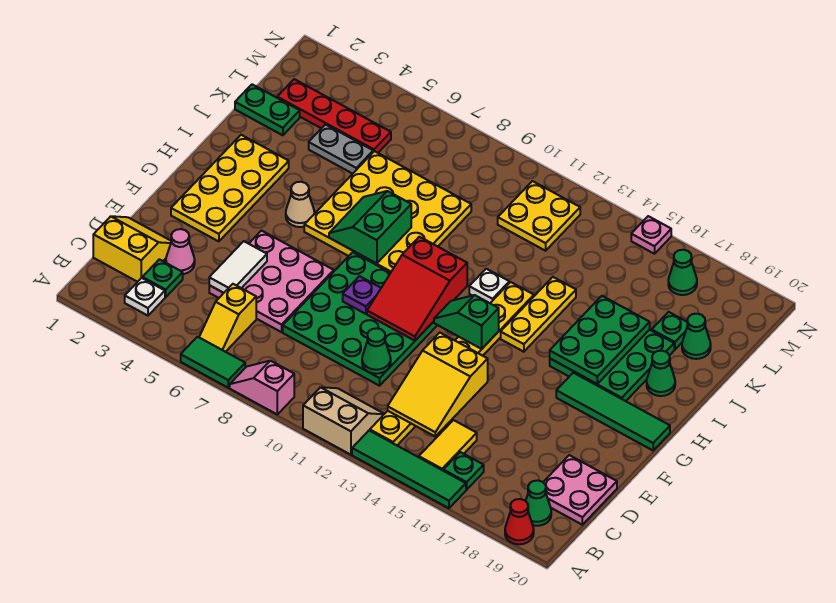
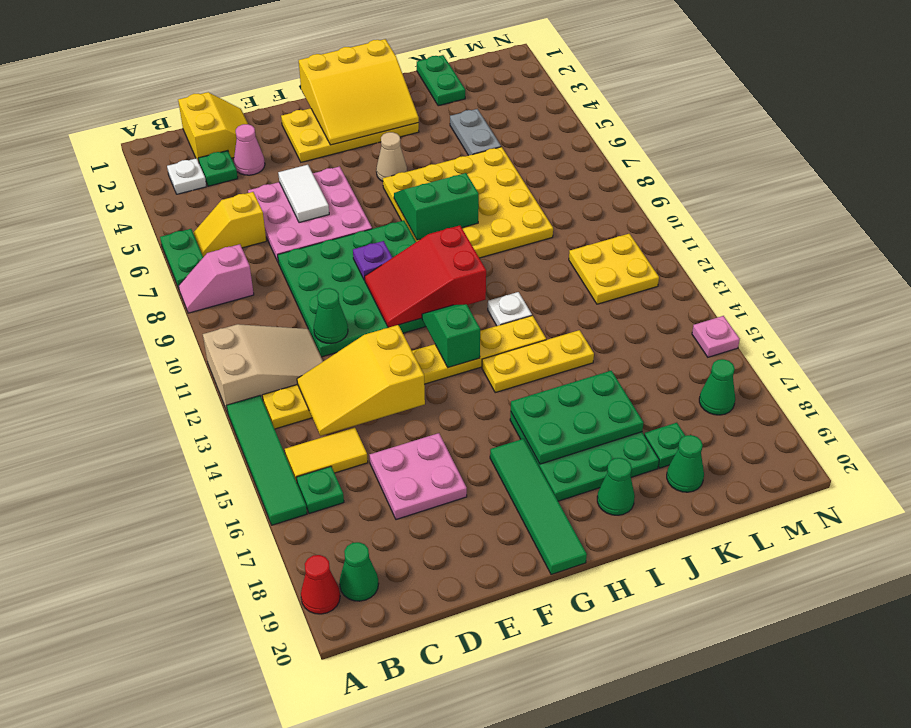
green tile A6:A7 level 1 -> green plate A6:A7 level 1
pink slope A8:A9 level 1 top 9 -> pink slope A8:B8 level 1 top B
tan slope A11:B12 level 1 top A -> tan slope A11:C12 level 1 top A
pink plate C19:D20 level 1 -> pink plate D16:E17 level 1
white tile D5:E5 level 2 -> white tile E5:E6 level 2
none -> yellow slope G1:I3 level 2 top 1
red plate L2:L5 level 1 -> none

